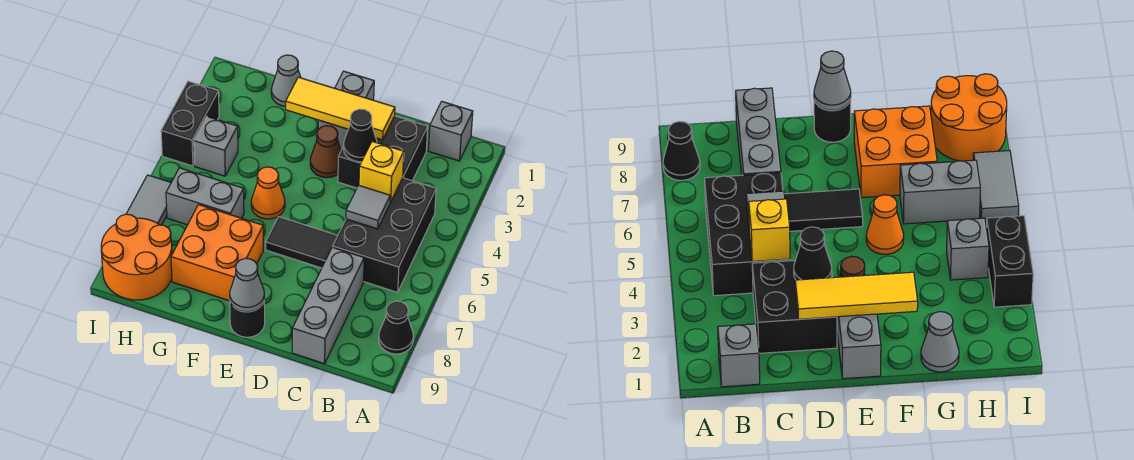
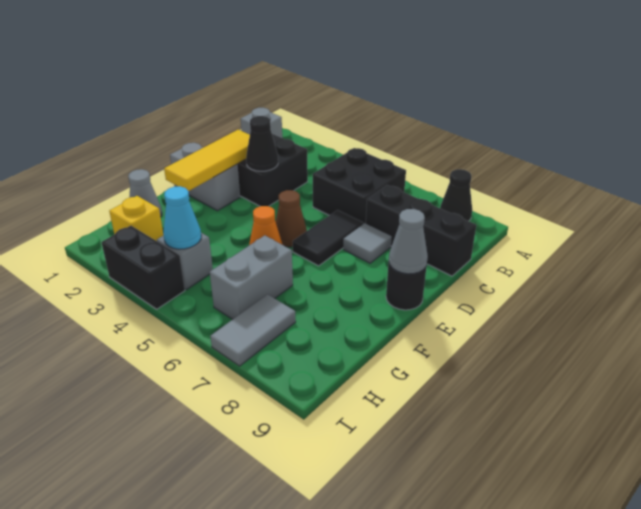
black brick B4:C6 level 1 -> black brick B5:C6 level 1
yellow brick C4 level 2 -> yellow brick H2 level 1
grey tile C5 level 2 -> grey tile D7 level 1
grey brick C7:C9 level 1 -> black brick C7:C9 level 1
brown cone E3 level 1 -> brown cone E5 level 1
orange brick F7:G8 level 1 -> none
none -> cyan cone H4 level 2
orange round brick H8:I9 level 1 -> none
grey tile I6:I7 level 1 -> grey tile H7:I7 level 1

